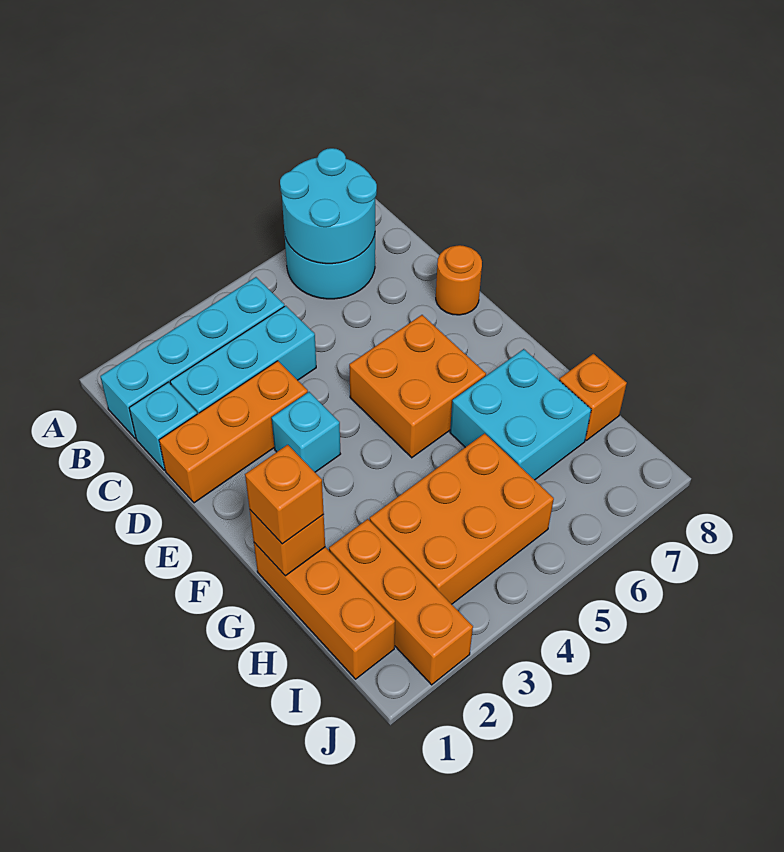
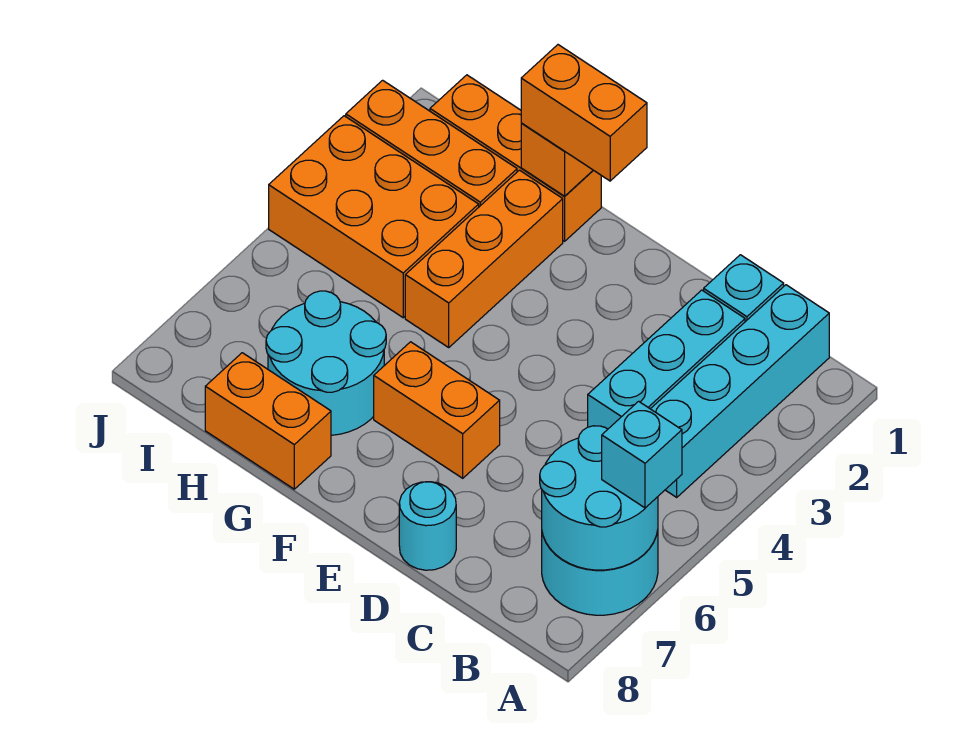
orange brick D1:D3 level 1 -> orange brick G2:G4 level 1
orange round brick D8 level 1 -> cyan round brick D8 level 1
cyan brick E3 level 1 -> cyan brick A6 level 3
orange brick E5:F6 level 1 -> orange brick E6:F6 level 1
orange brick G1 level 3 -> orange brick F1:G1 level 3
cyan brick G6:H7 level 1 -> cyan round brick G6:H7 level 1
orange brick H3:I5 level 1 -> orange brick H3:J4 level 1
orange brick H8 level 1 -> orange brick G8:H8 level 1

